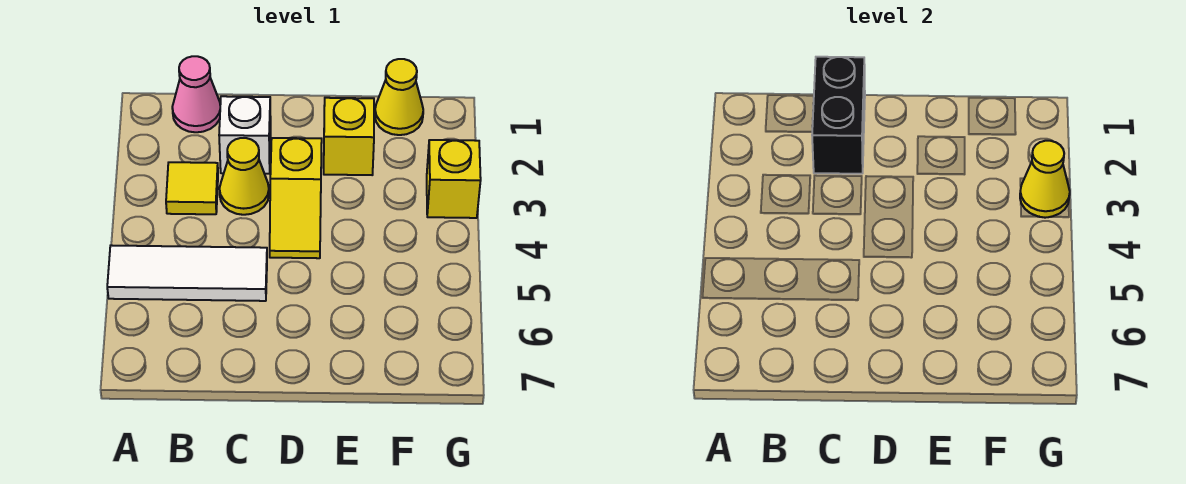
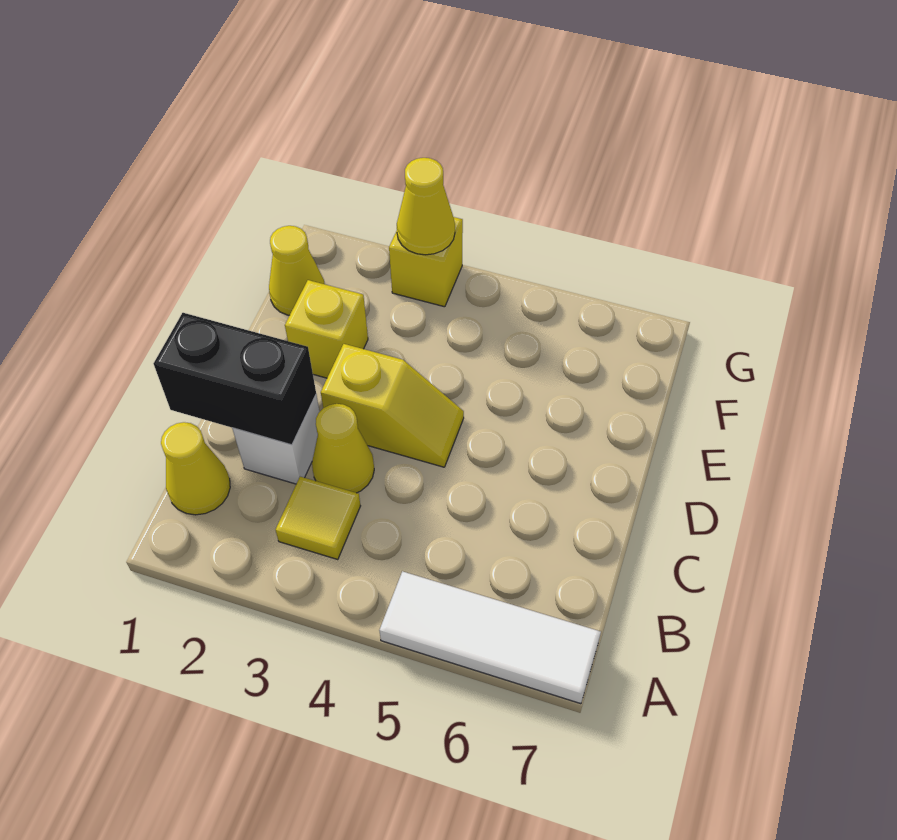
white tile A5:C5 level 1 -> white tile A5:A7 level 1
pink cone B1 level 1 -> yellow cone B1 level 1

